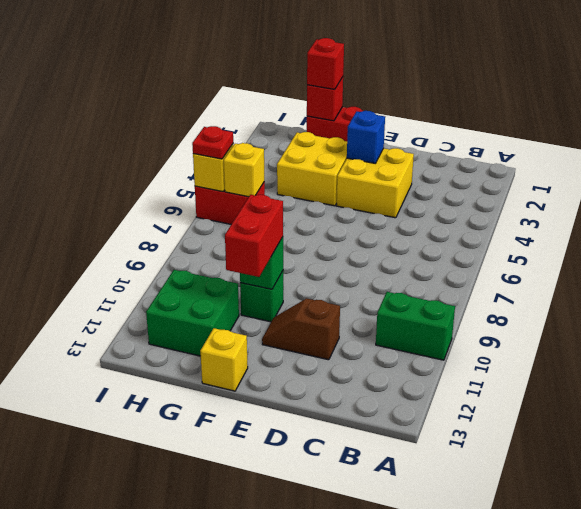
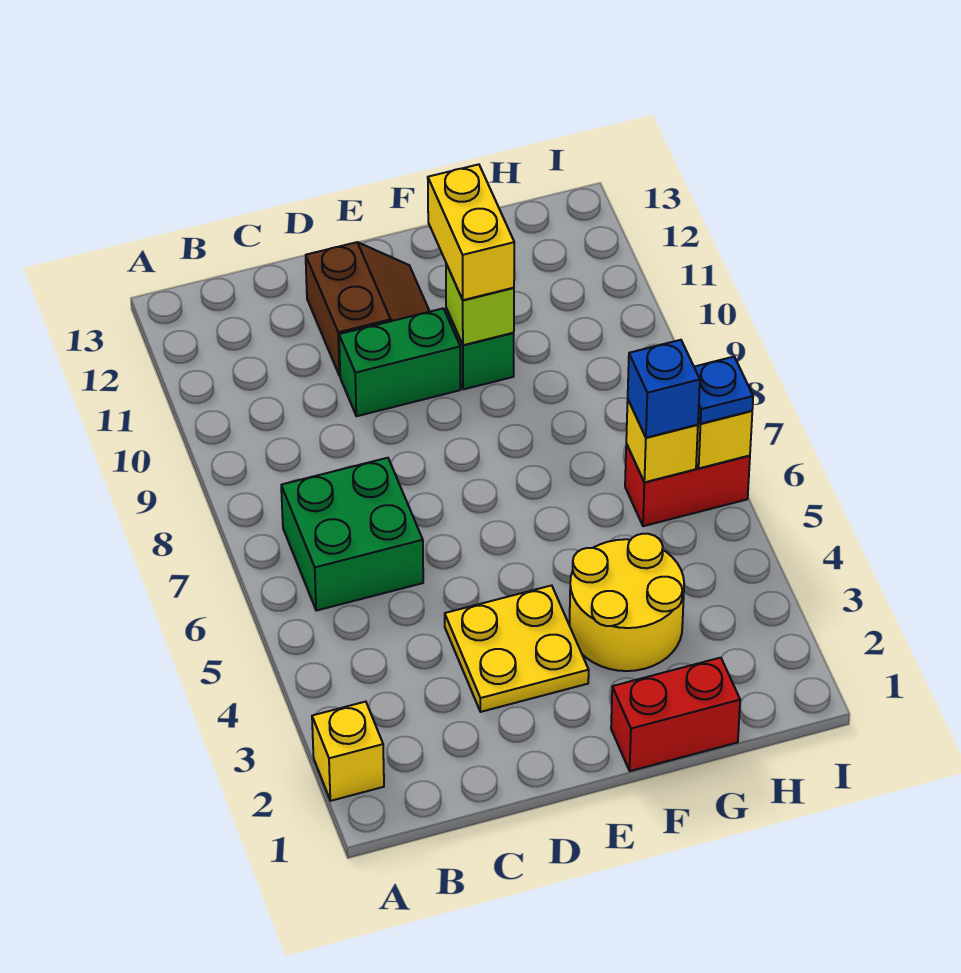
green brick A10:B10 level 1 -> green brick D10:E10 level 1
yellow brick D3:E4 level 1 -> yellow plate D3:E4 level 1
brown slope D11:E11 level 1 top D -> brown slope D11:E12 level 1 top D
blue brick E3 level 2 -> blue brick H6 level 3
yellow brick F3:G4 level 1 -> yellow round brick F3:G4 level 1
green brick F10 level 2 -> lime brick F10 level 2
red brick F10:F11 level 3 -> yellow brick F10:F11 level 3
yellow brick F13 level 1 -> yellow brick A2 level 1
red brick G1 level 2 -> none
red brick G1 level 3 -> none
green brick G11:H12 level 1 -> green brick B6:C7 level 1
red plate I6 level 3 -> blue plate I6 level 3

